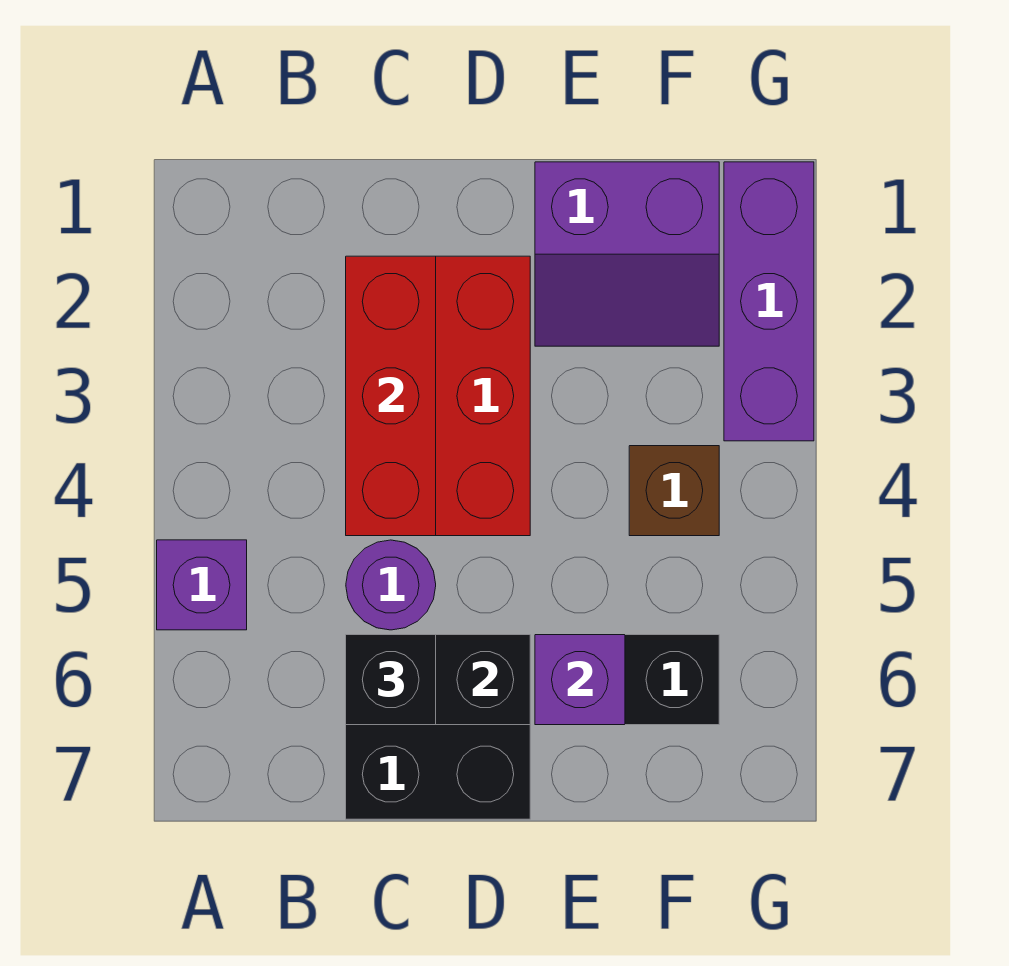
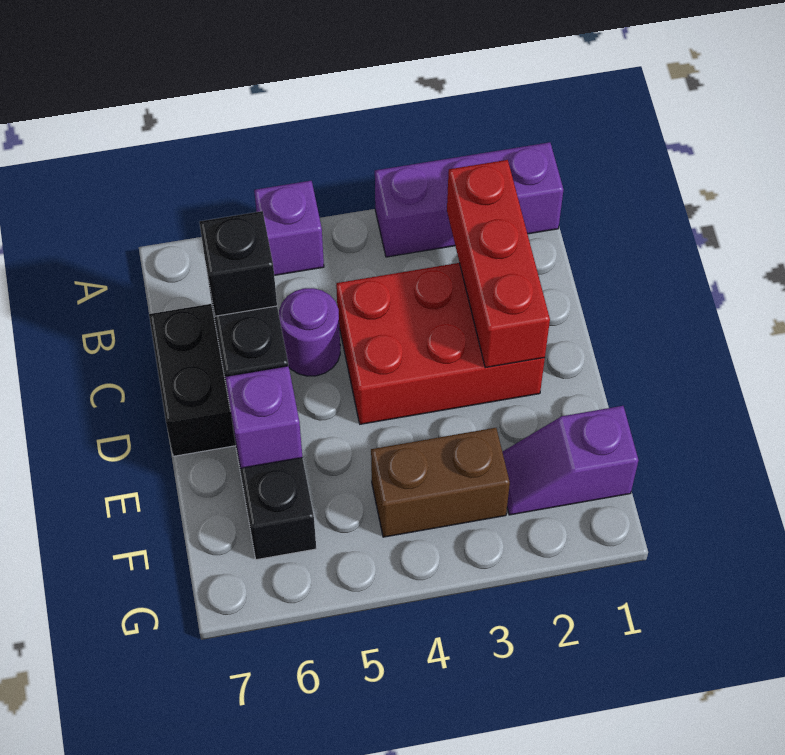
red brick C2:C4 level 2 -> red brick B2:D2 level 2
purple slope E1:F2 level 1 top 1 -> purple slope F1:F2 level 1 top 1
brown brick F4 level 1 -> brown brick F3:F4 level 1
purple brick G1:G3 level 1 -> purple brick A1:A3 level 1

